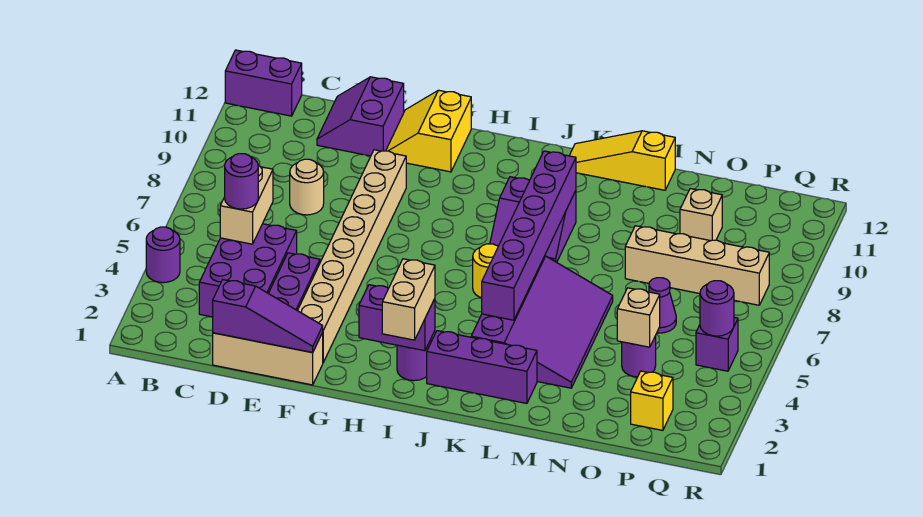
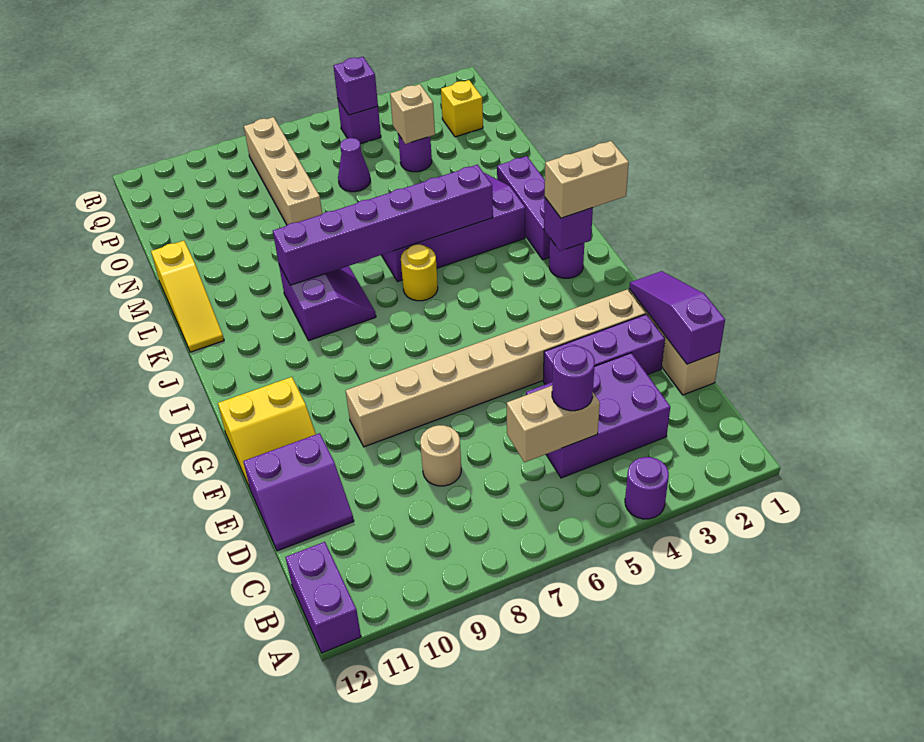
purple brick H2:I2 level 2 -> purple brick I2 level 2
tan brick O10 level 1 -> none
purple round brick Q5 level 2 -> purple brick Q5 level 2

